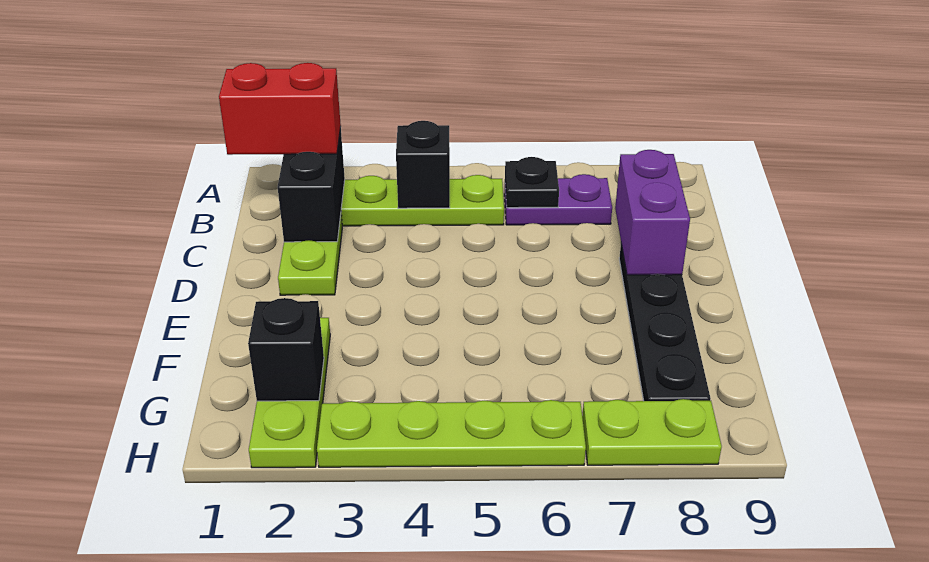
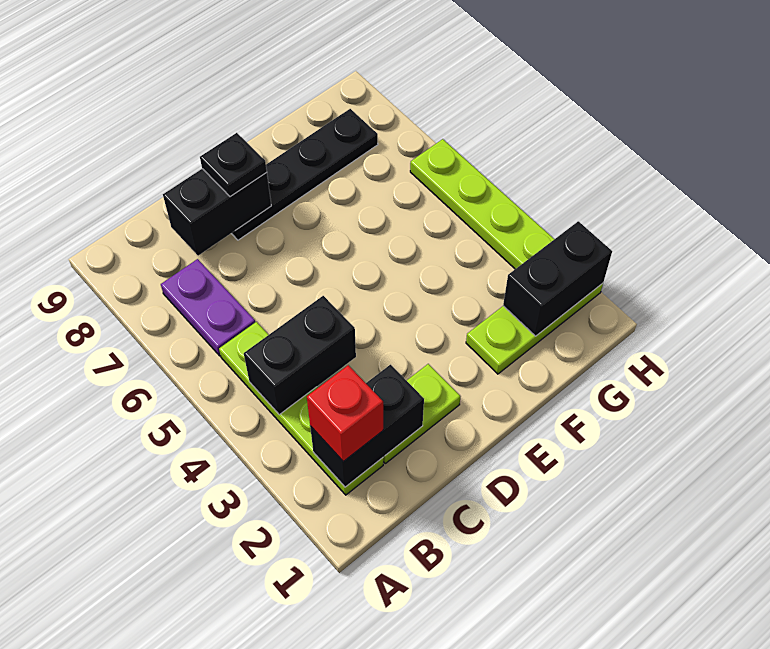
red brick B1:B2 level 3 -> red brick B2 level 3
black brick B4 level 2 -> black brick B4:C4 level 2
black plate B6 level 2 -> black plate D8 level 3
purple brick C8:D8 level 2 -> black brick C8:D8 level 2
black brick G2 level 2 -> black brick G2:H2 level 2
lime plate H7:H8 level 1 -> none

